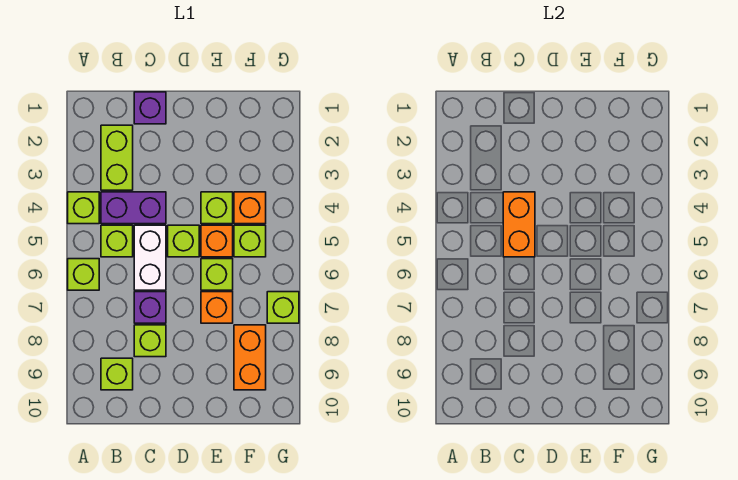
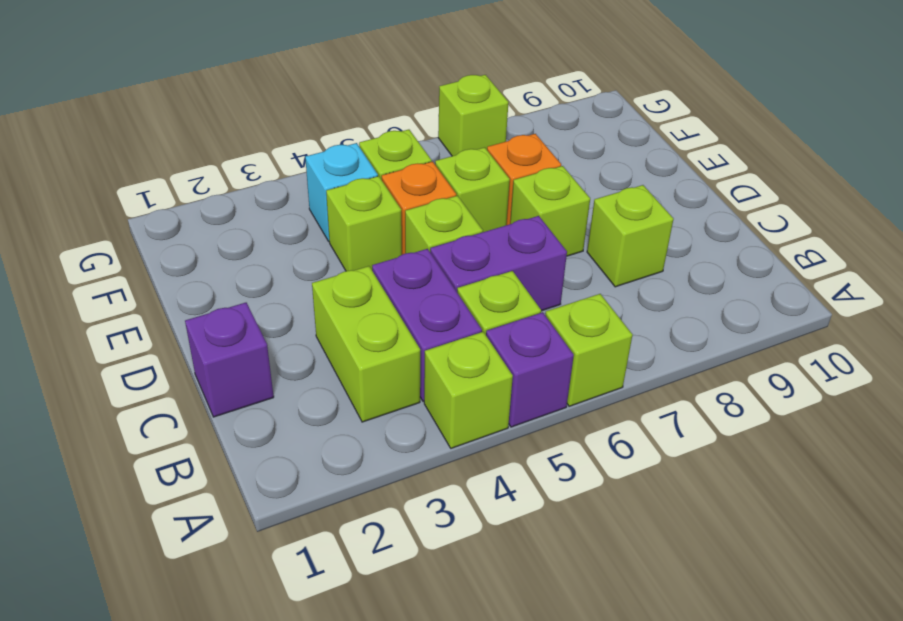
lime brick B2:B3 level 1 -> lime brick B3:C3 level 1
lime brick B9 level 1 -> lime brick D7 level 1
orange brick C4:C5 level 2 -> none
white brick C5:C6 level 1 -> purple brick C5:C6 level 1
purple brick C7 level 1 -> purple brick A5 level 1
orange brick F4 level 1 -> cyan brick F4 level 1
orange brick F8:F9 level 1 -> none

